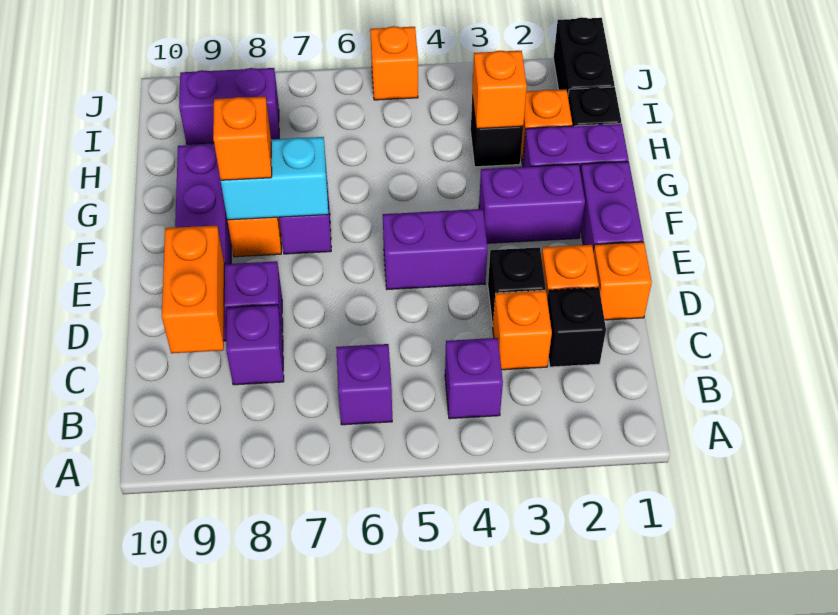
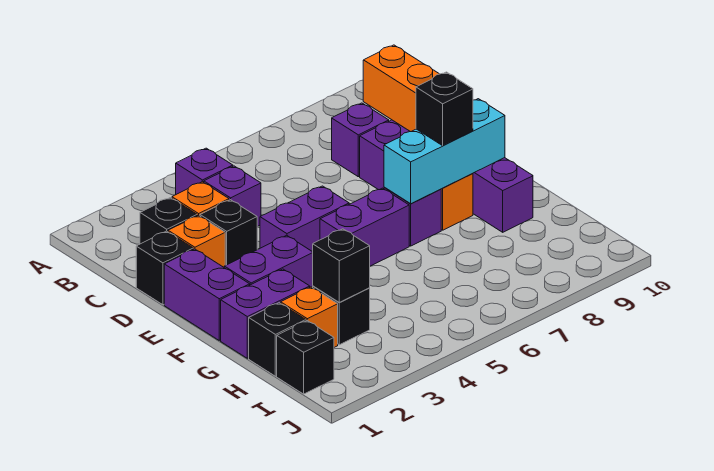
purple brick B6 level 1 -> purple brick C4 level 1
orange brick D1 level 1 -> black brick D1 level 1
cyan brick F7:F8 level 2 -> cyan brick F7:F9 level 2
orange brick F8 level 3 -> black brick F8 level 3
orange brick H3 level 2 -> black brick H3 level 2
black brick I1:J1 level 1 -> black brick I1 level 1
purple brick I8:I9 level 1 -> purple brick F5:F6 level 1
orange brick J5 level 1 -> none

